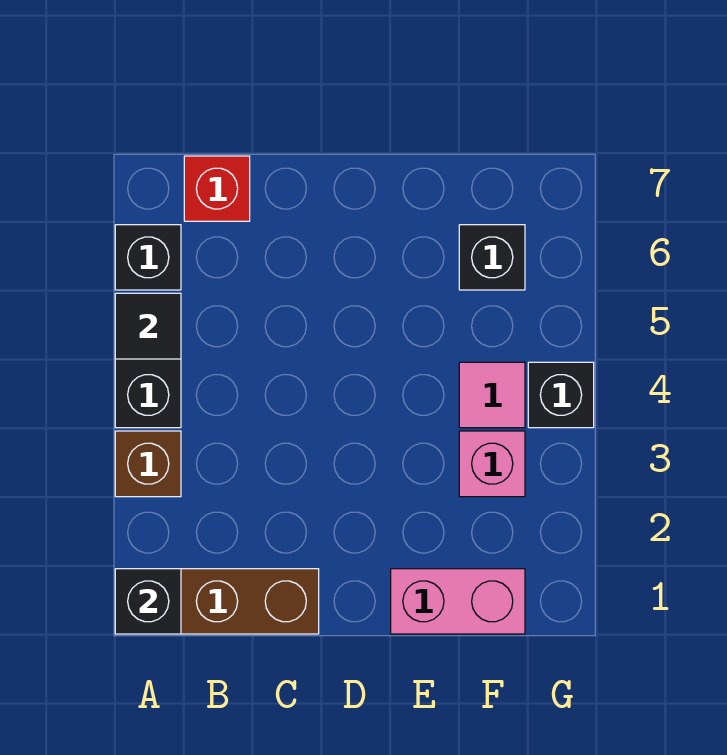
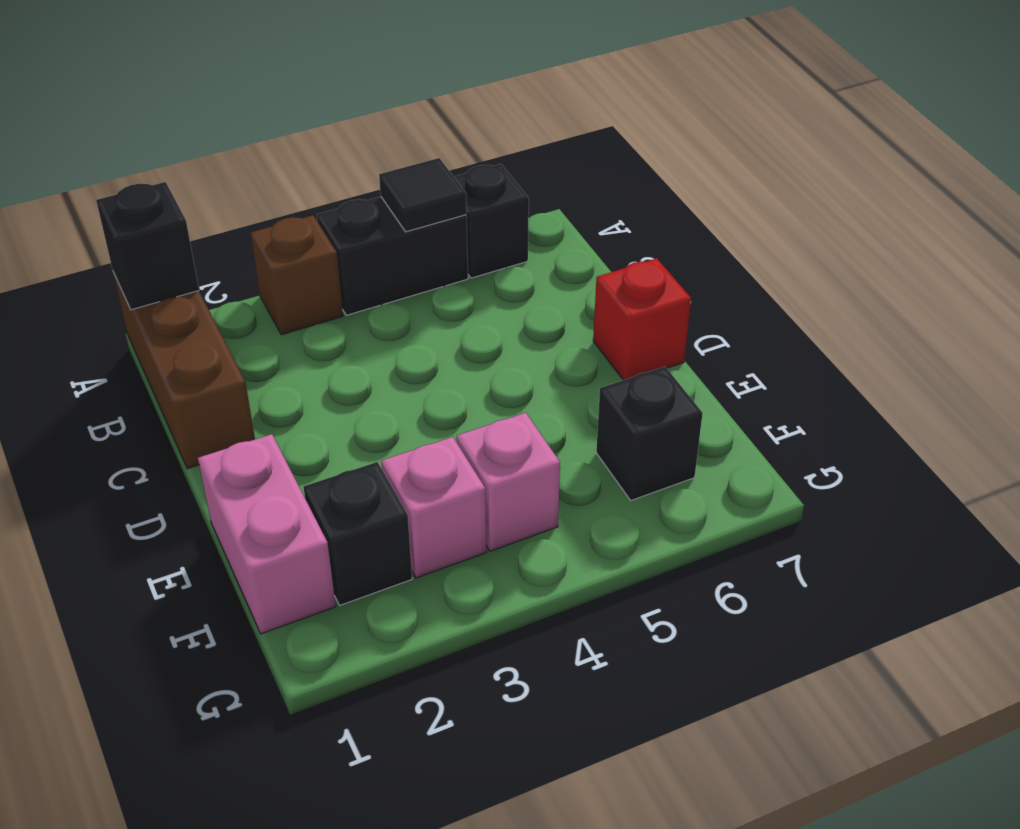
red brick B7 level 1 -> red brick D7 level 1
pink tile F4 level 1 -> pink brick F4 level 1
black brick G4 level 1 -> black brick F2 level 1

